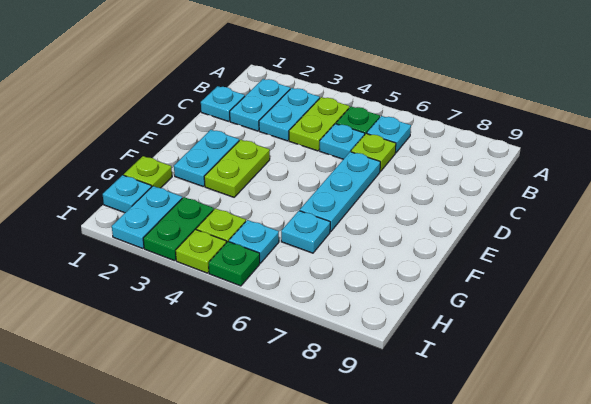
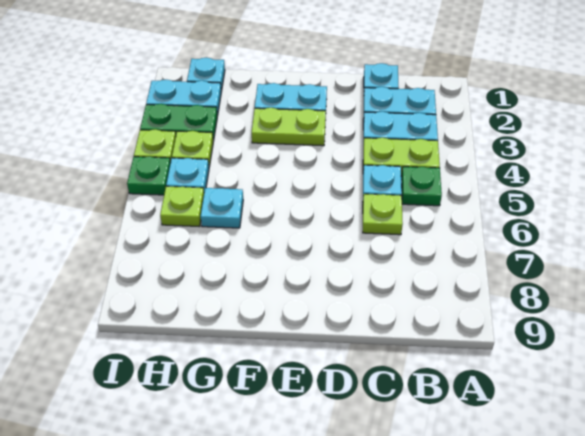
cyan plate B6 level 1 -> none
cyan plate D6:F6 level 1 -> none
lime plate G1 level 1 -> lime plate H6 level 1

